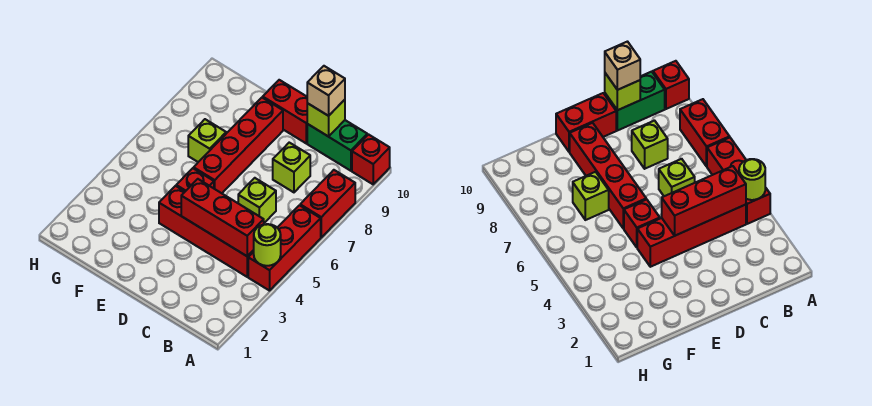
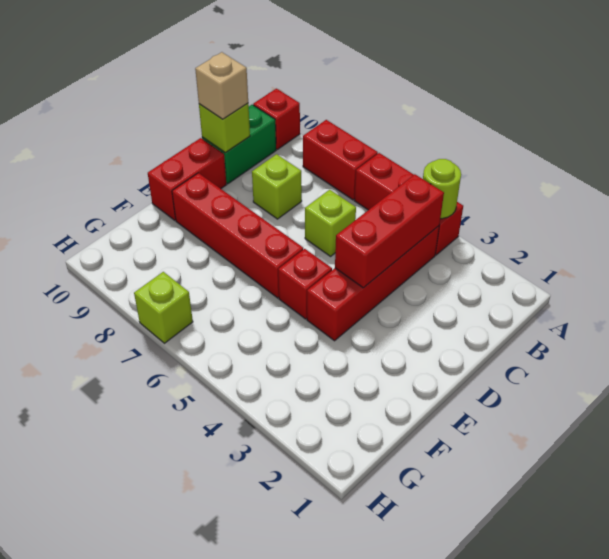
lime brick F7 level 1 -> lime brick H7 level 1

